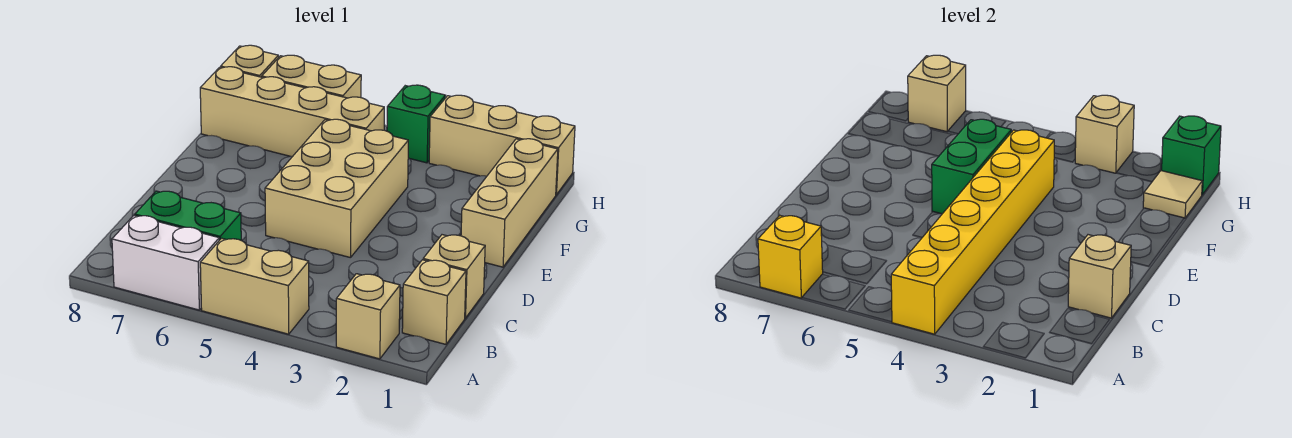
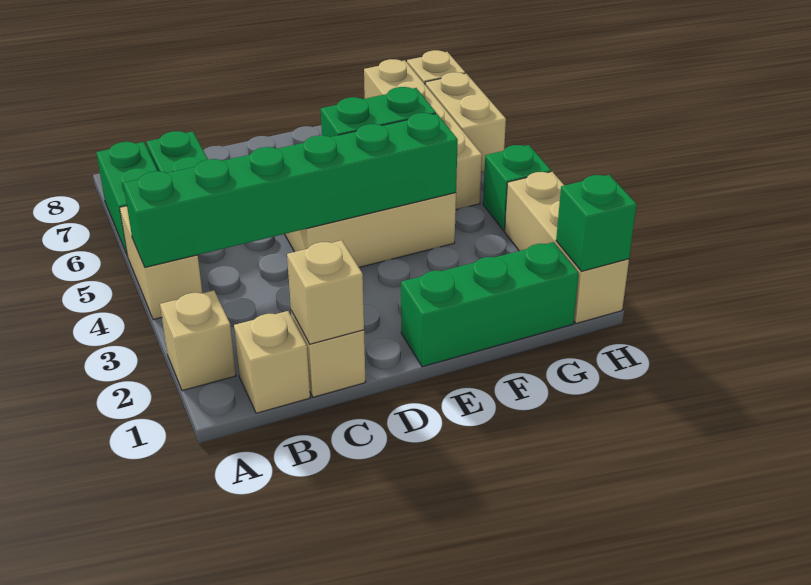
yellow brick A4:F4 level 2 -> green brick A4:F4 level 2
white brick A6:A7 level 1 -> green brick A6:A7 level 1
yellow brick A7 level 2 -> none
tan brick E1:G1 level 1 -> green brick E1:G1 level 1
tan tile G1 level 2 -> none
tan brick H3 level 2 -> none
tan brick H7 level 2 -> none

